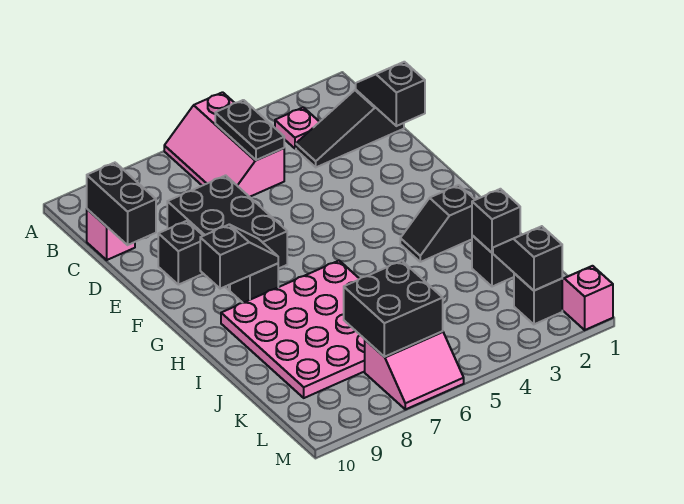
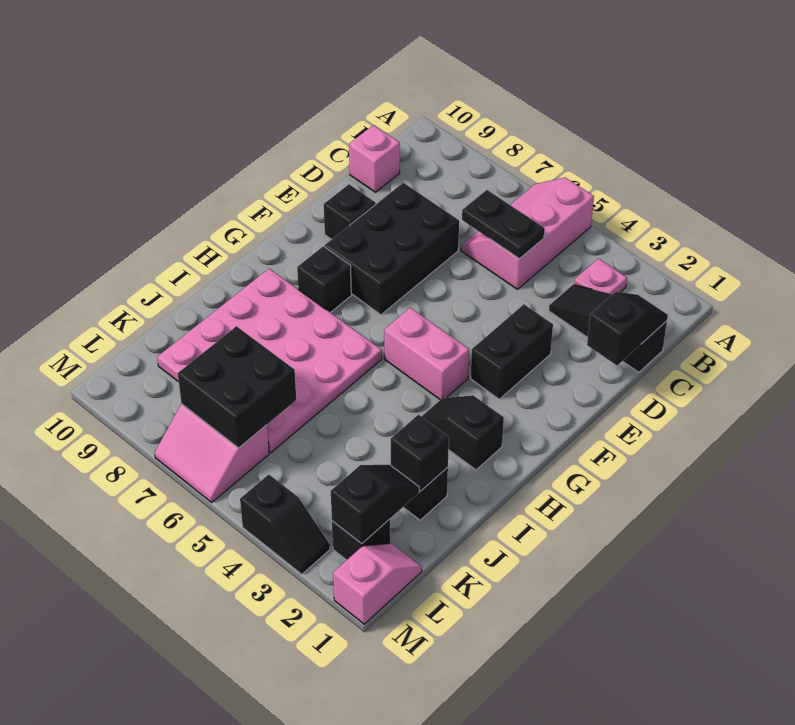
black plate B5:C5 level 2 -> black plate C5:C6 level 2
black brick C10:D10 level 2 -> black brick E3:F3 level 1
none -> pink brick G4:G5 level 1
black slope G8:G9 level 2 top 9 -> black slope M3:M4 level 1 top 4

